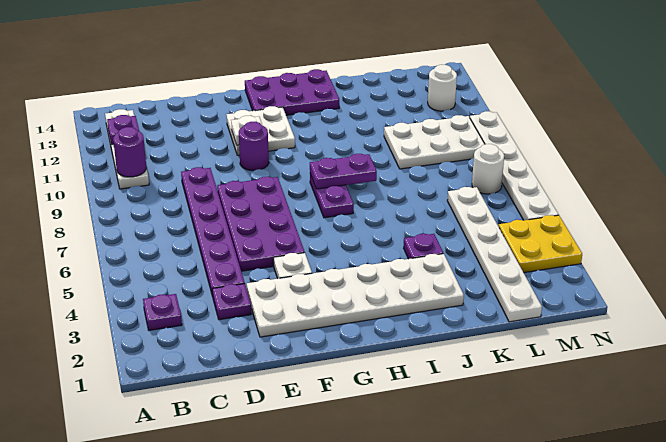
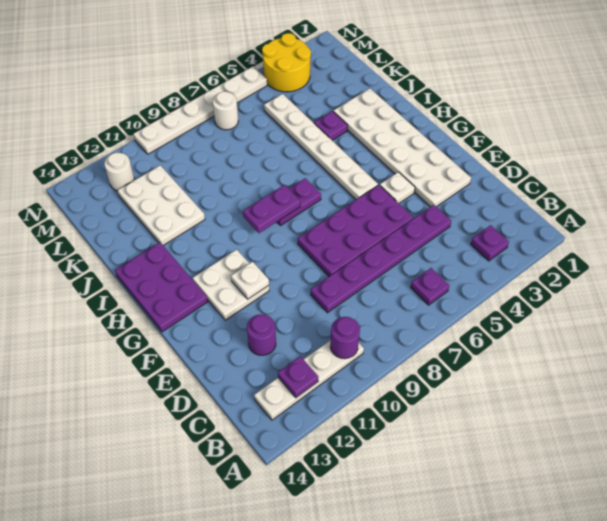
purple plate D3 level 1 -> purple plate B6 level 1
purple round brick F10 level 1 -> purple round brick D12 level 1
purple plate H8:I8 level 2 -> purple plate H8:H9 level 2
white plate K9:M10 level 1 -> white plate J11:L12 level 1
white plate L1:L6 level 1 -> white plate G5:L5 level 1
yellow plate M3:N4 level 1 -> yellow round brick M3:N4 level 1

